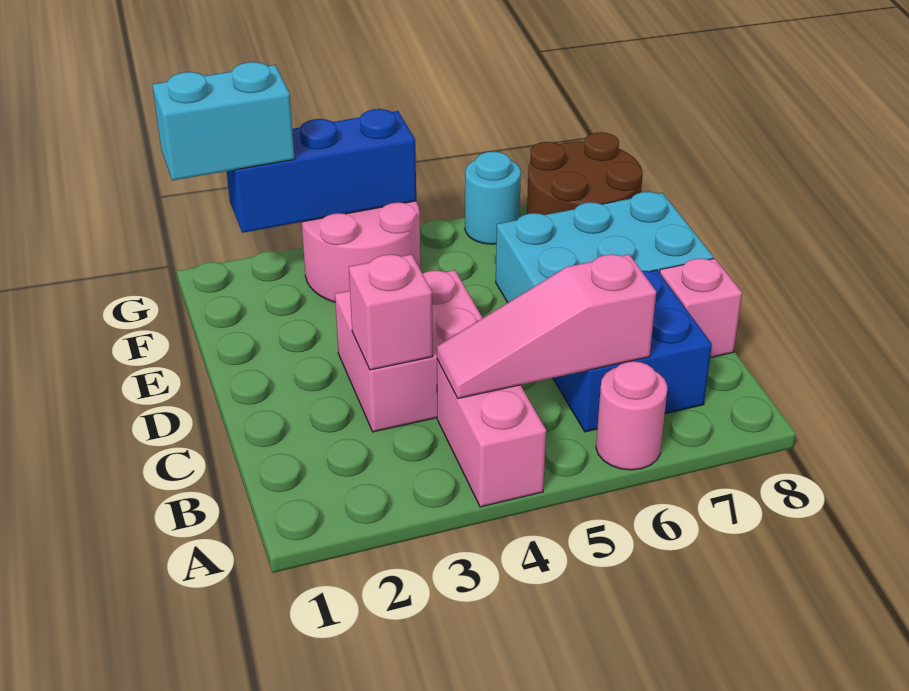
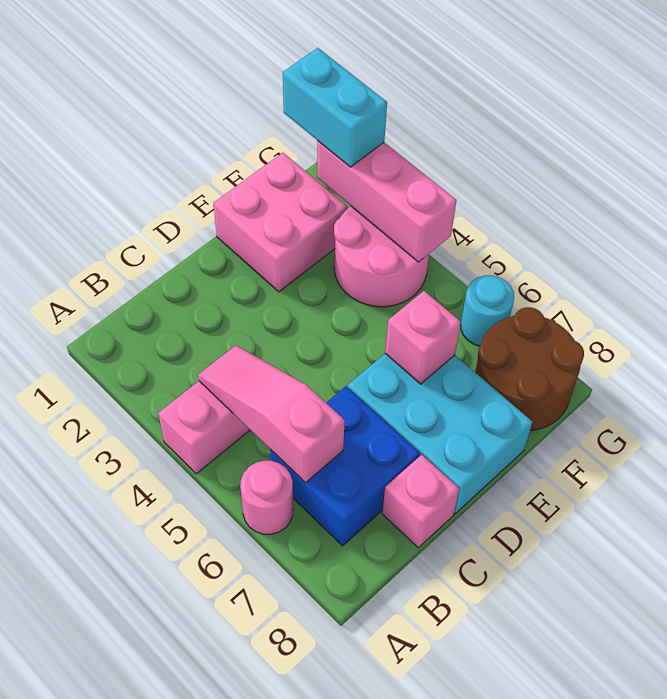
pink brick C3:D4 level 1 -> pink brick E1:F2 level 1
pink brick C3 level 2 -> pink brick E6 level 2
blue brick G2:G4 level 2 -> pink brick G2:G4 level 2

